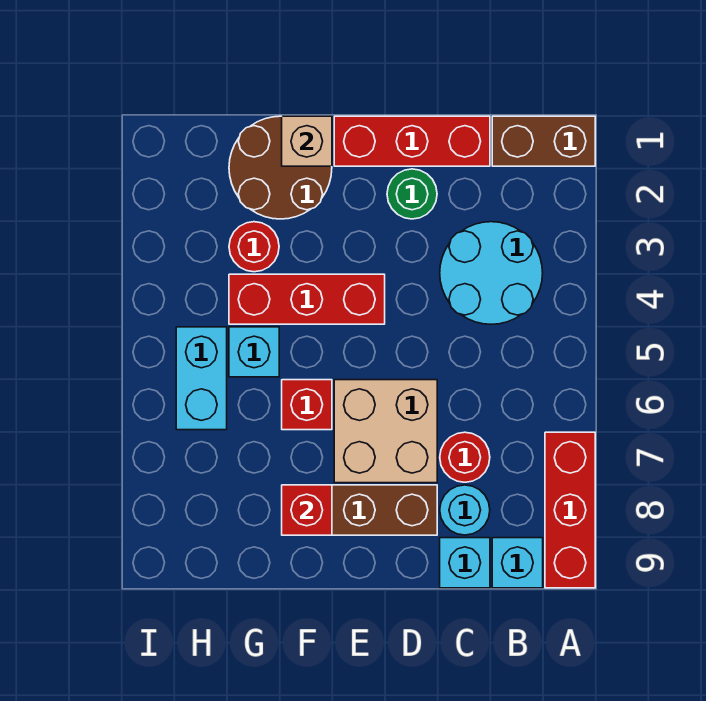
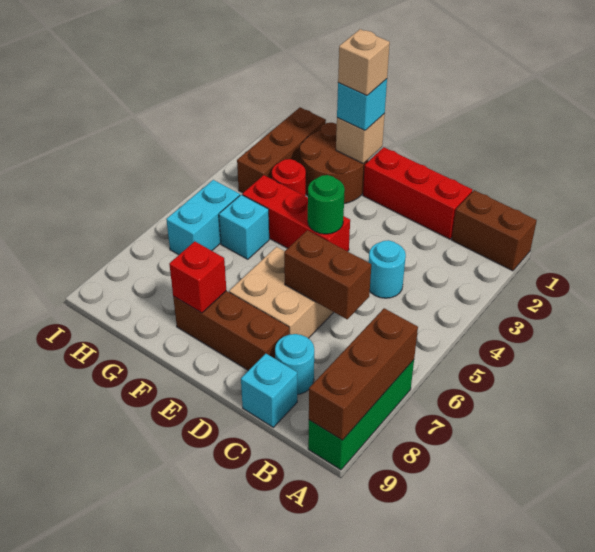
red brick A7:A9 level 1 -> green brick A7:A9 level 1
none -> brown brick A7:A9 level 2
cyan round brick B3:C4 level 1 -> cyan round brick C4 level 1
cyan brick B9 level 1 -> cyan brick F1 level 3
none -> brown brick C6:D6 level 2
red round brick C7 level 1 -> none
green round brick D2 level 1 -> green round brick E4 level 2
none -> tan brick F1 level 4
red brick F6 level 1 -> none
none -> brown brick H1:H3 level 1

